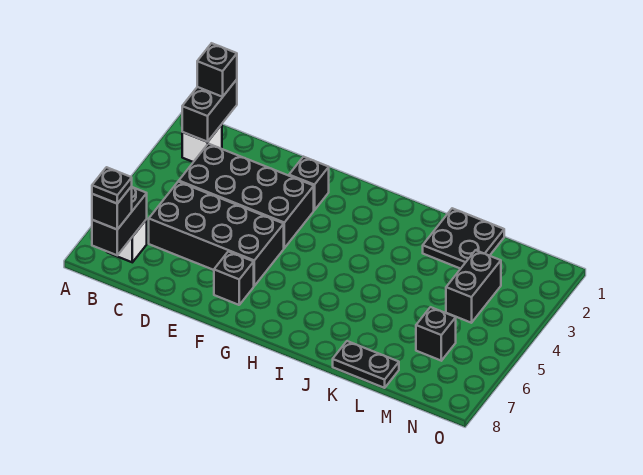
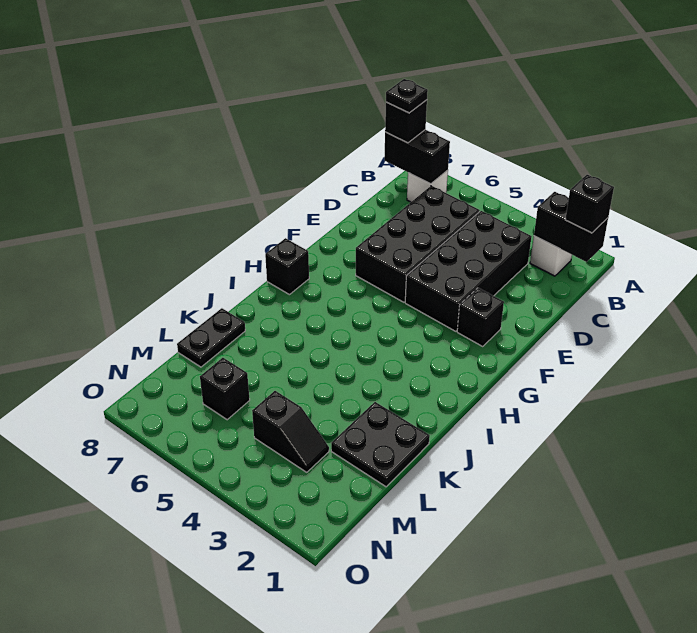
black brick F7 level 1 -> black brick H8 level 1
black brick M3:M4 level 1 -> black slope M3:M4 level 1 top 4

